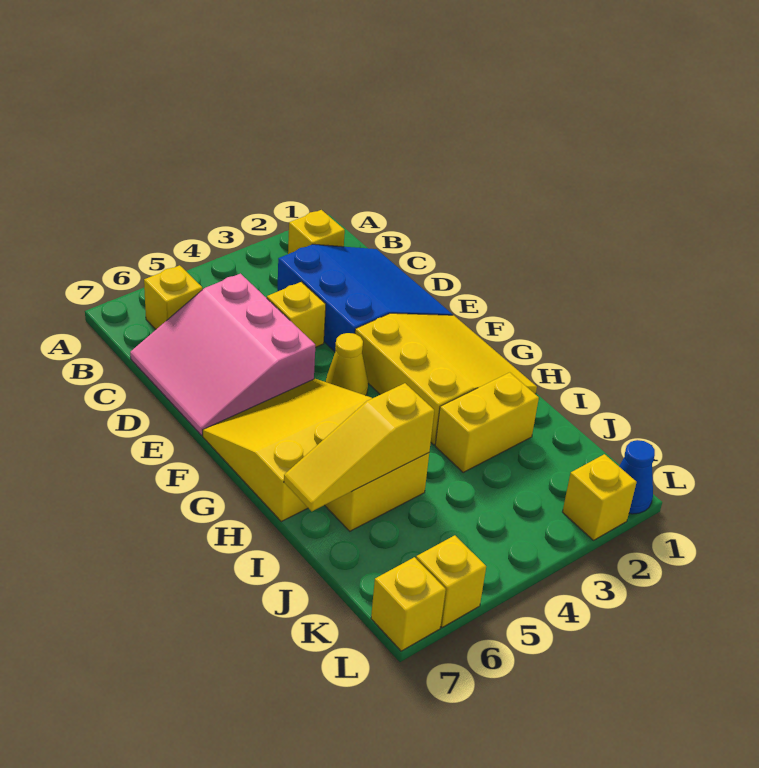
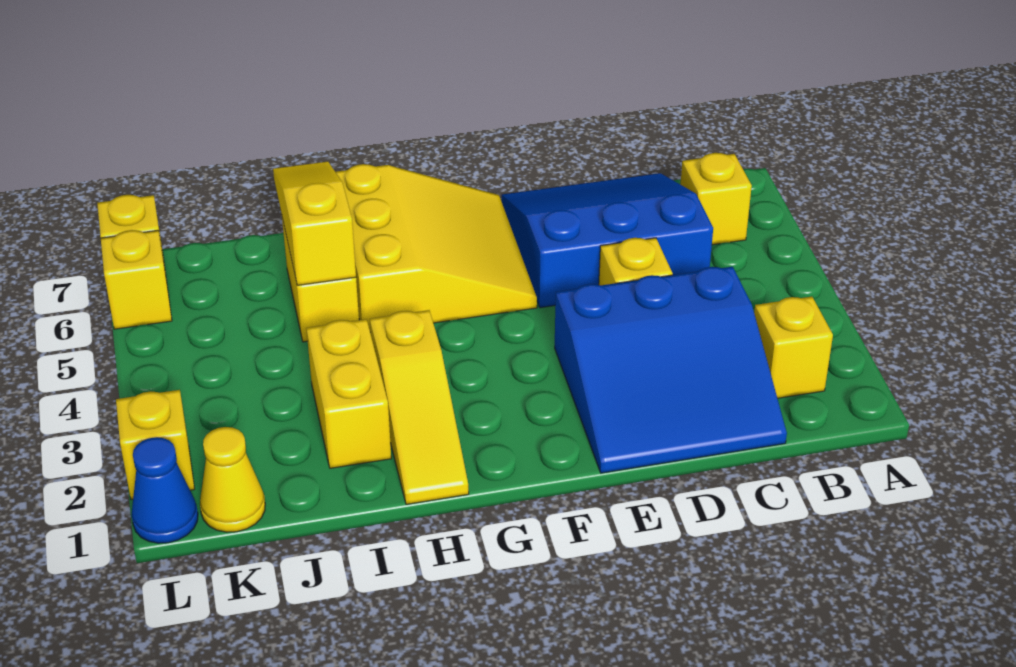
pink slope C5:E7 level 1 top 5 -> blue slope C5:E7 level 1 top 5
yellow slope F1:H3 level 1 top 3 -> yellow slope H1:H3 level 1 top 3
yellow cone F4 level 1 -> yellow cone K1 level 1

